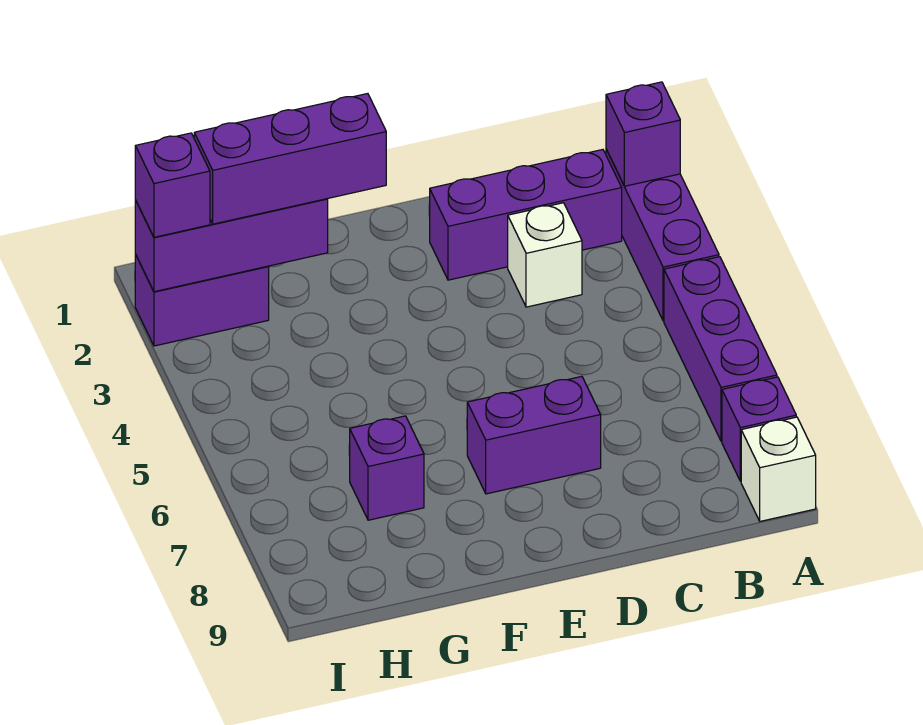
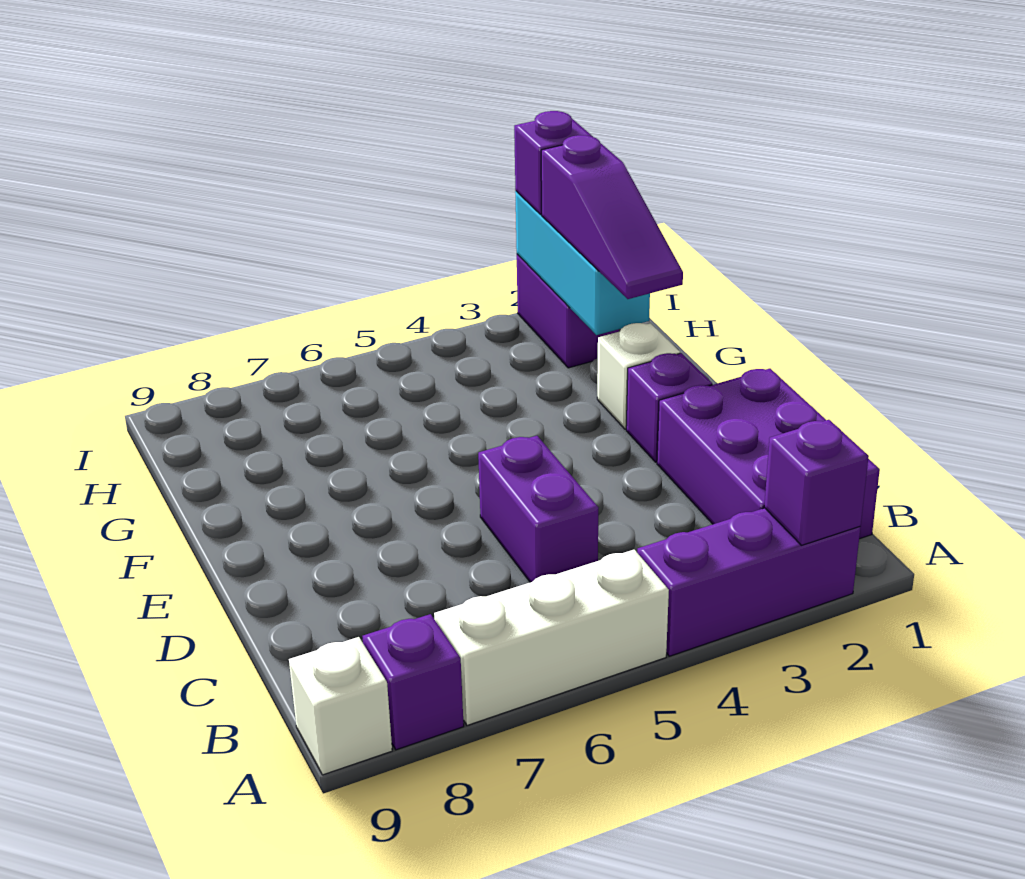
purple brick A5:A7 level 1 -> white brick A5:A7 level 1
purple brick B2:D2 level 1 -> purple brick B1:D2 level 1
white brick C3 level 1 -> white brick F2 level 1
purple brick D7:E7 level 1 -> purple brick C5:D5 level 1
purple brick F2:H2 level 3 -> purple slope F2:H2 level 3 top H
purple brick G2:I2 level 2 -> cyan brick G2:I2 level 2
purple brick G7 level 1 -> purple brick E2 level 1

